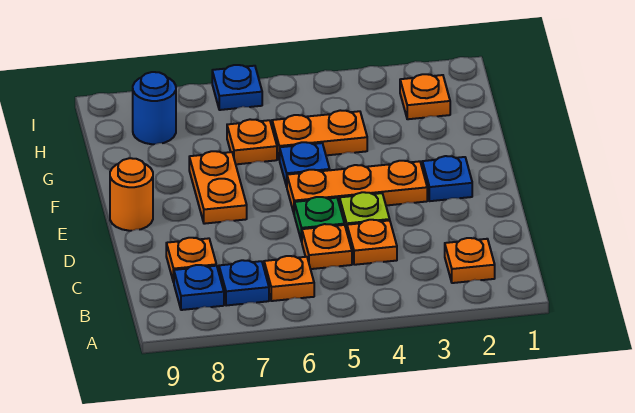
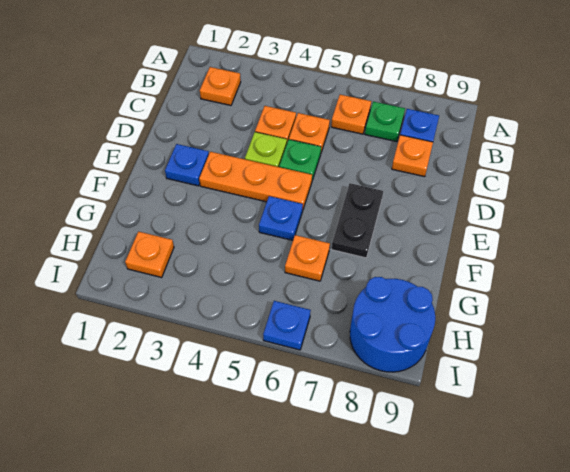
blue plate B7 level 1 -> green plate B7 level 1
orange plate E7:F7 level 1 -> black plate E7:F7 level 1
orange round brick E9 level 1 -> none
orange plate G4:G5 level 1 -> none
blue round brick H8 level 1 -> blue round brick H8:I9 level 1

